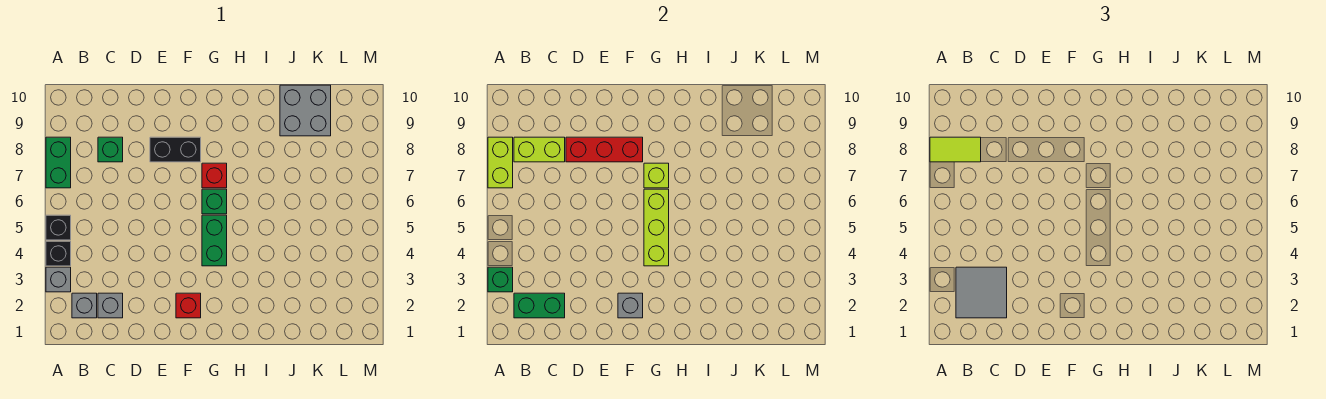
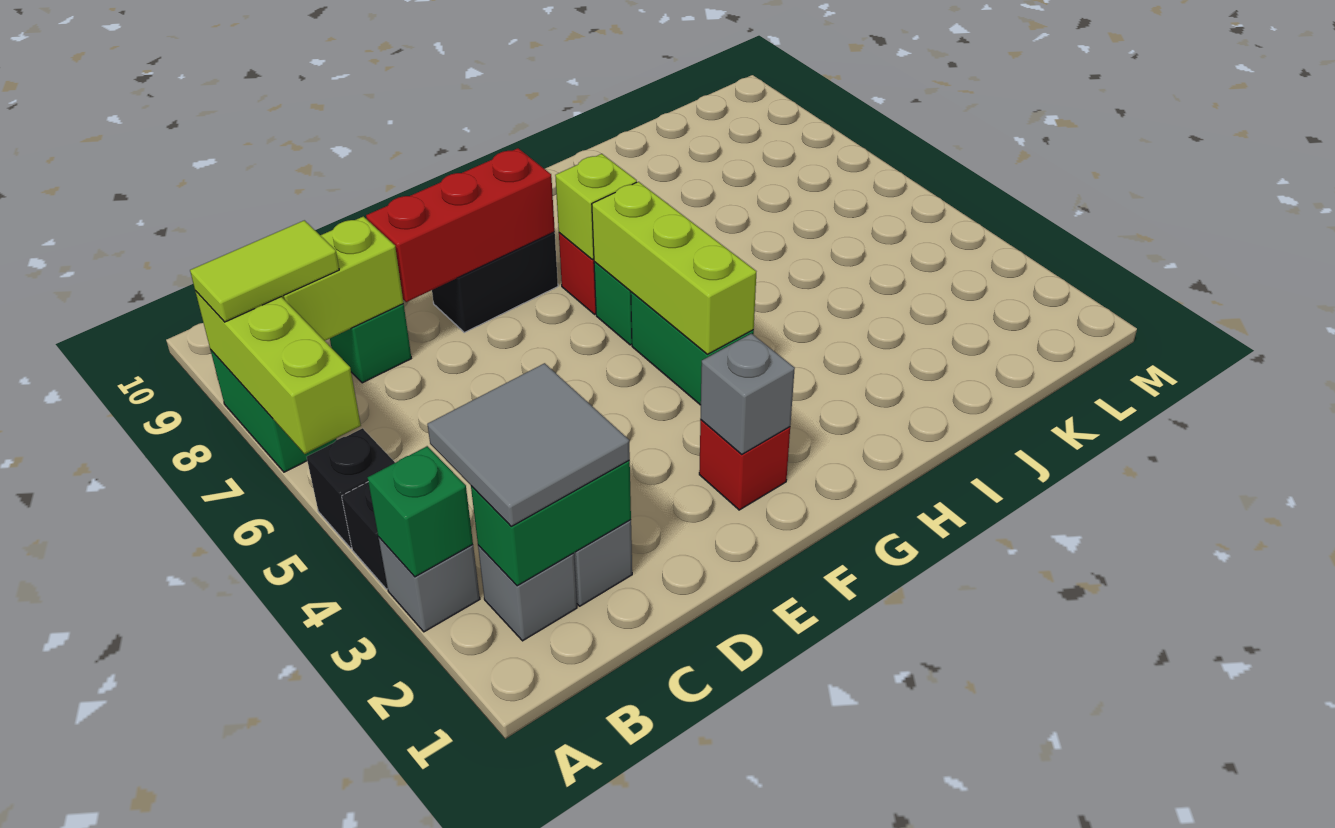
lime brick A7:A8 level 2 -> lime brick A6:A8 level 2
grey brick J9:K10 level 1 -> none

